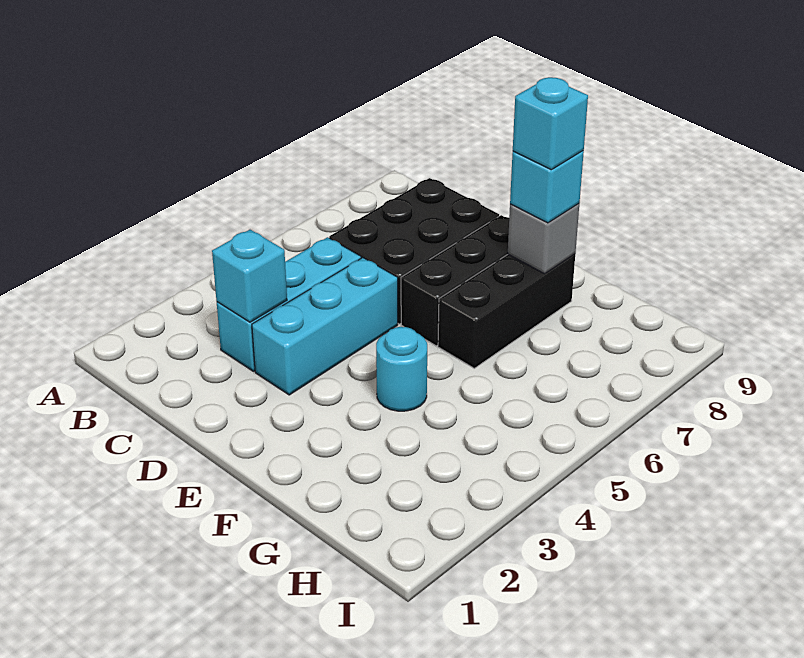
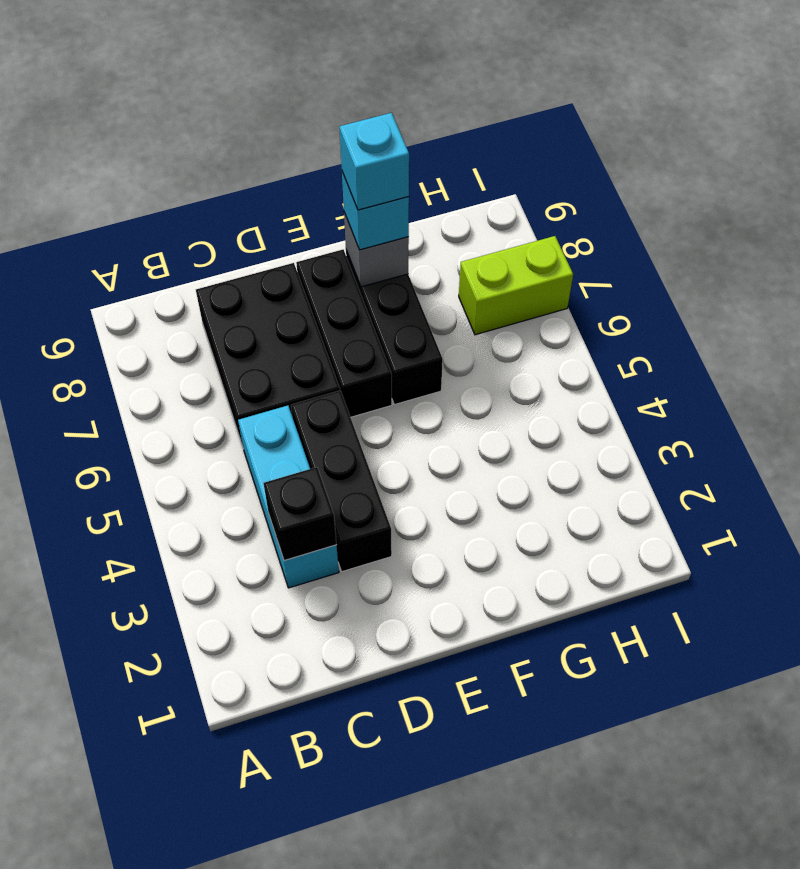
cyan brick C3 level 2 -> black brick C3 level 2
cyan brick D3:D5 level 1 -> black brick D3:D5 level 1
cyan round brick F4 level 1 -> none
none -> lime brick H7:I7 level 1

